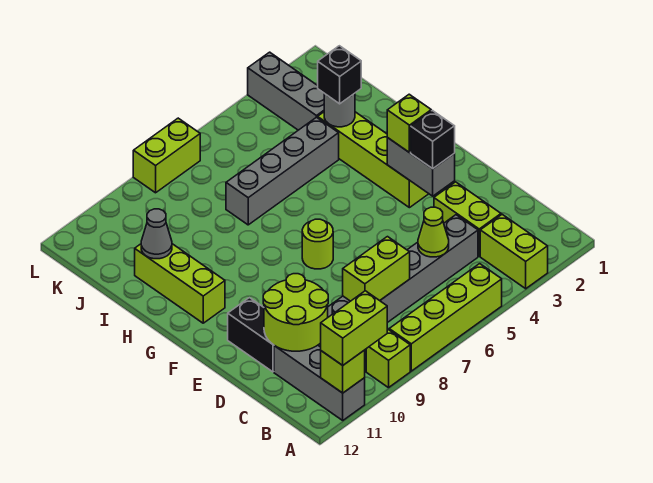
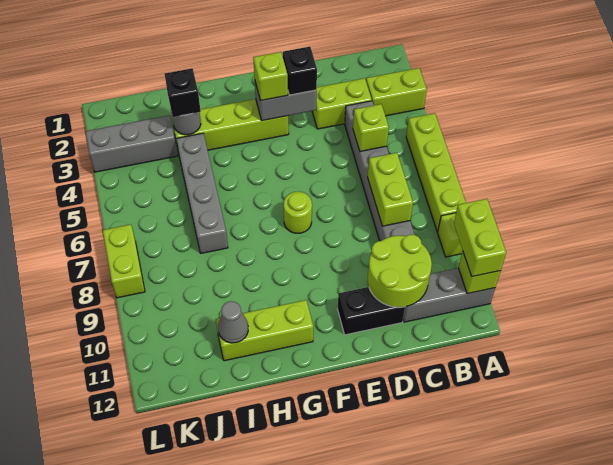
lime cone C5 level 2 -> lime brick C5 level 2

